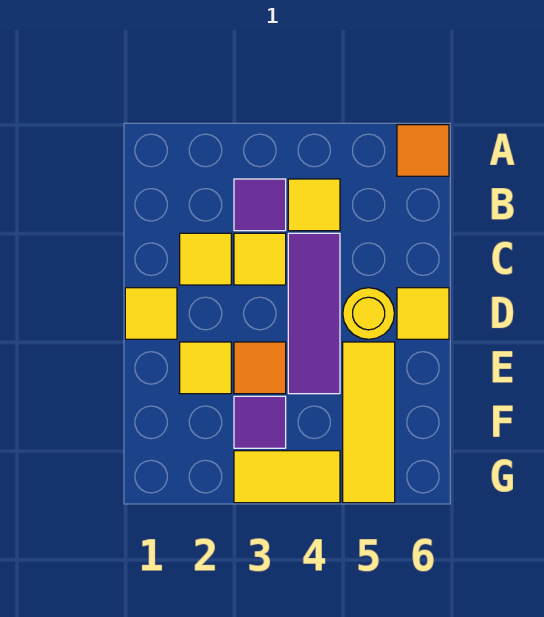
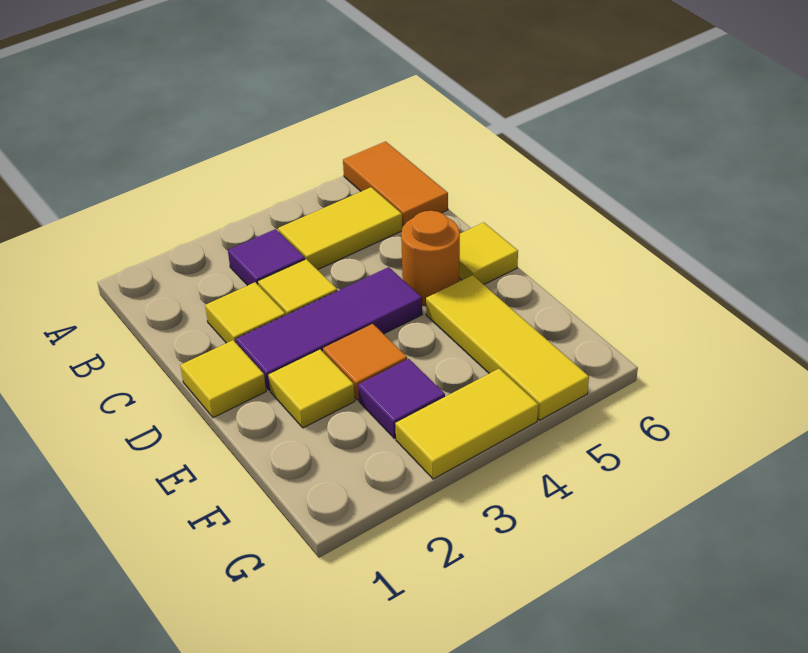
orange tile A6 level 1 -> orange tile A6:B6 level 1
yellow tile B4 level 1 -> yellow tile B4:B5 level 1
purple tile C4:E4 level 1 -> purple tile D2:D4 level 1
yellow round brick D5 level 1 -> orange round brick D5 level 1

